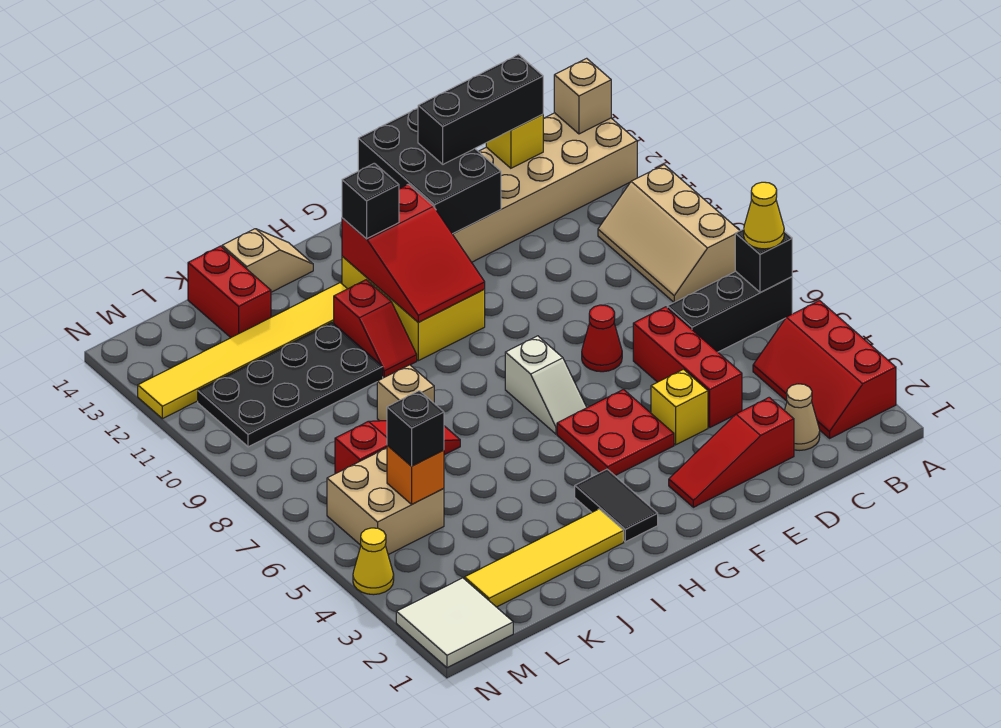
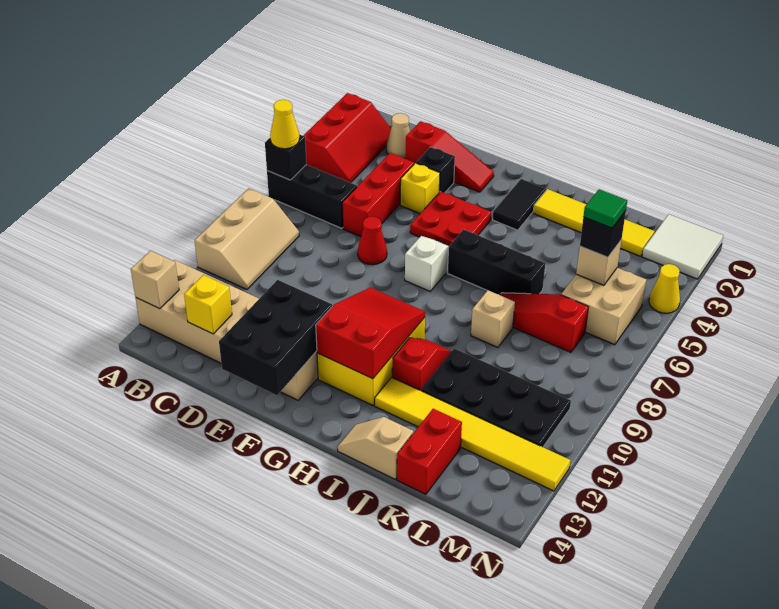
black brick C13:E13 level 3 -> black brick H6:J6 level 1
black brick H12 level 3 -> black brick E3 level 1
orange brick L5 level 2 -> tan brick L5 level 2
none -> green tile L5 level 4

